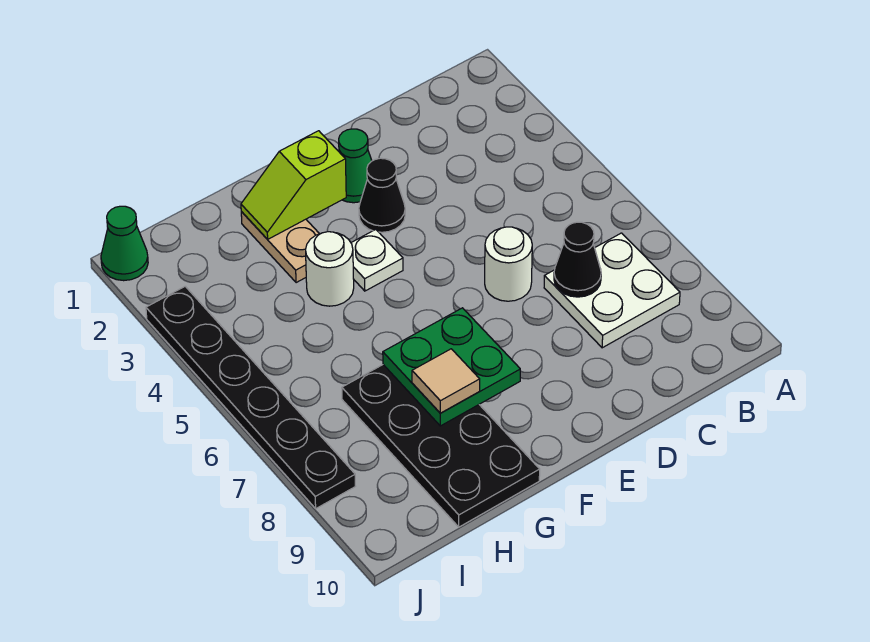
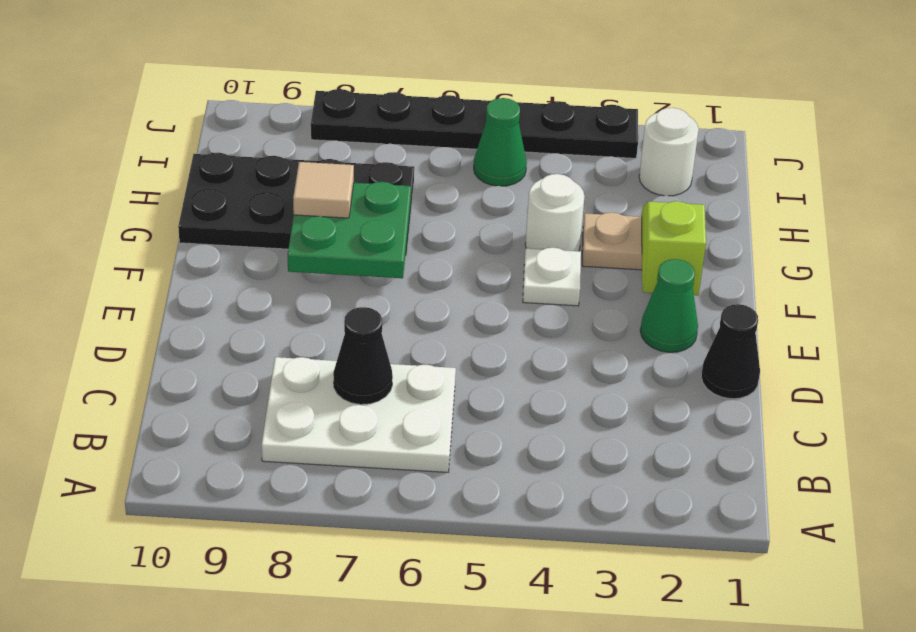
white plate B7:C8 level 1 -> white plate B6:C8 level 1
white round brick D6 level 1 -> white round brick I2 level 1
black cone E3 level 1 -> black cone D1 level 1
green cone J1 level 1 -> green cone I5 level 1

